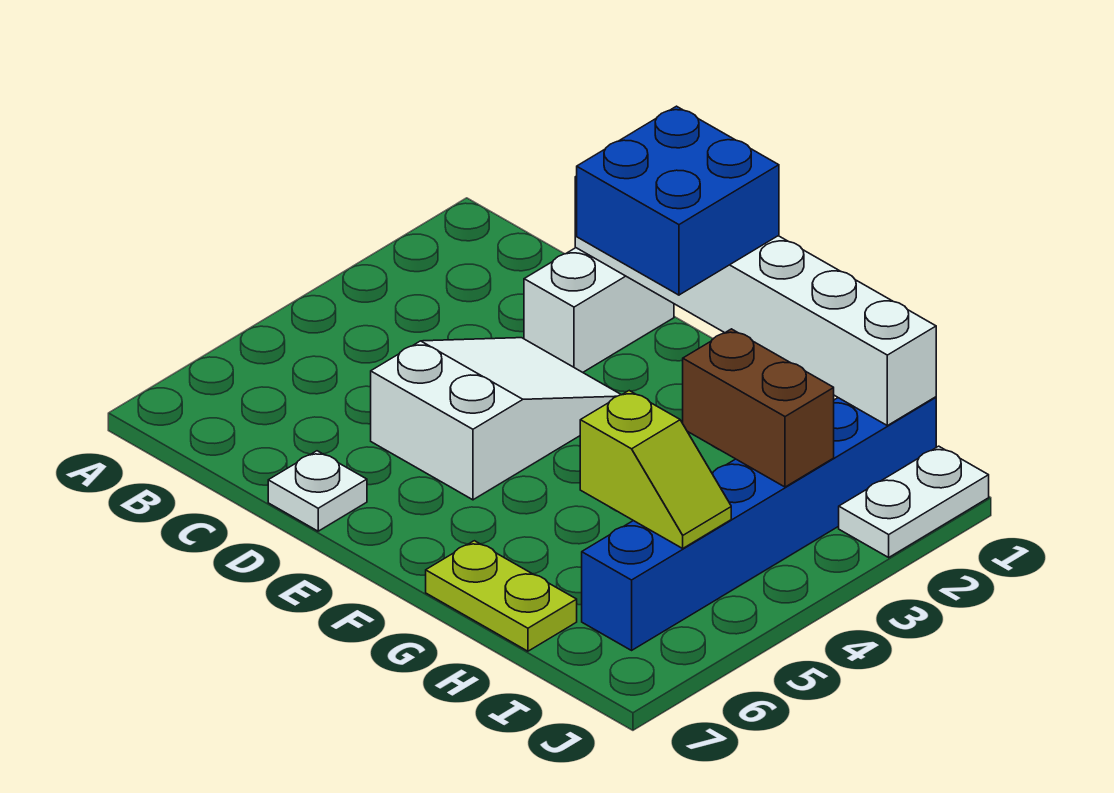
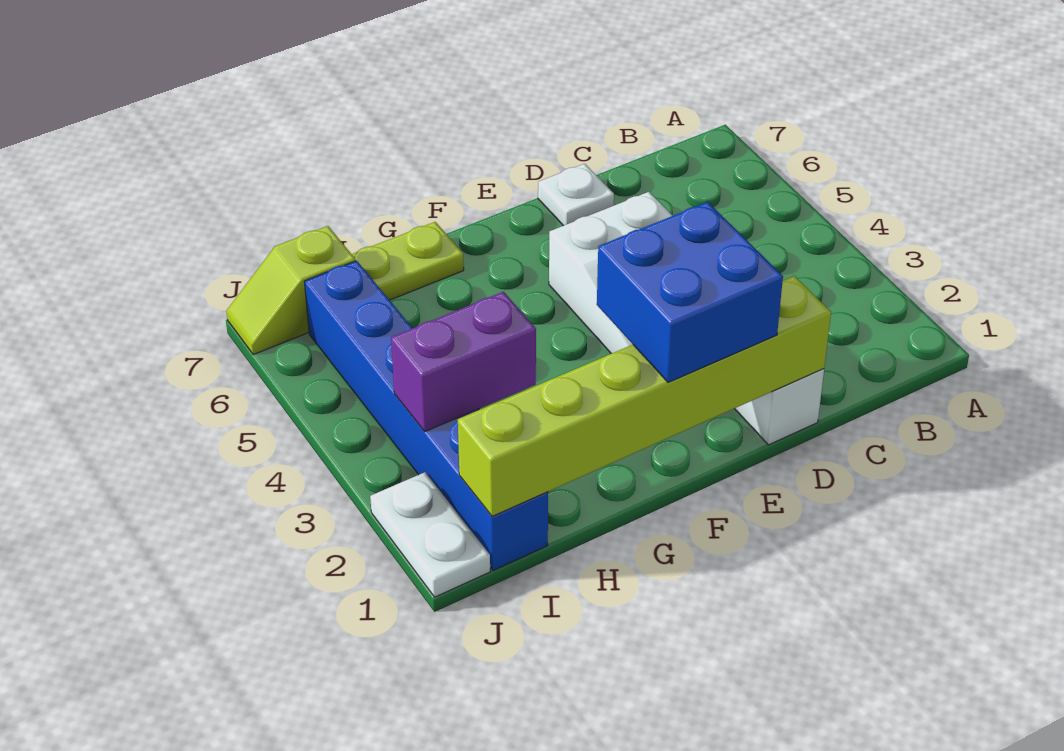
white brick D1:I1 level 2 -> lime brick D1:I1 level 2
brown brick H3:I3 level 2 -> purple brick H3:I3 level 2
lime slope H5:I5 level 2 top H -> lime slope I7:J7 level 1 top I

